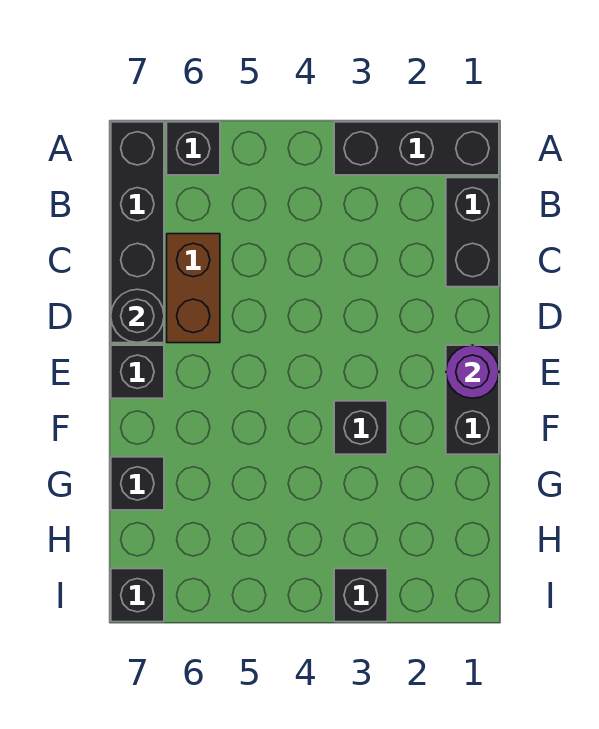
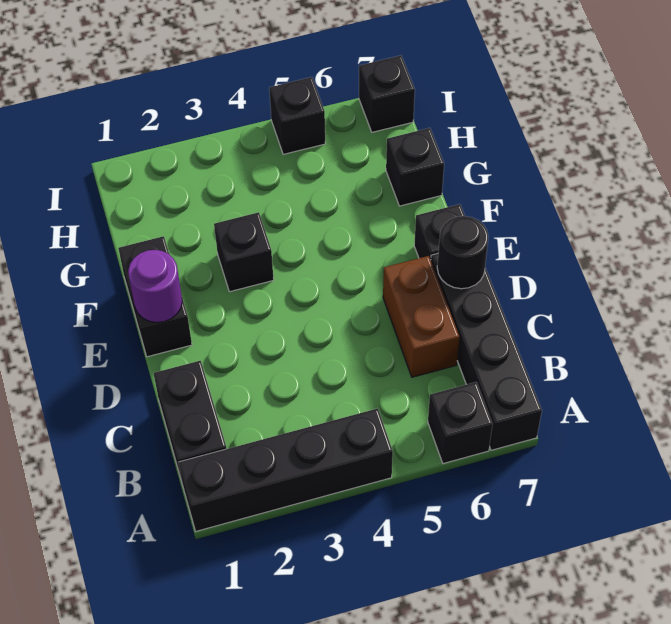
black brick A1:A3 level 1 -> black brick A1:A4 level 1
black brick I3 level 1 -> black brick I5 level 1

